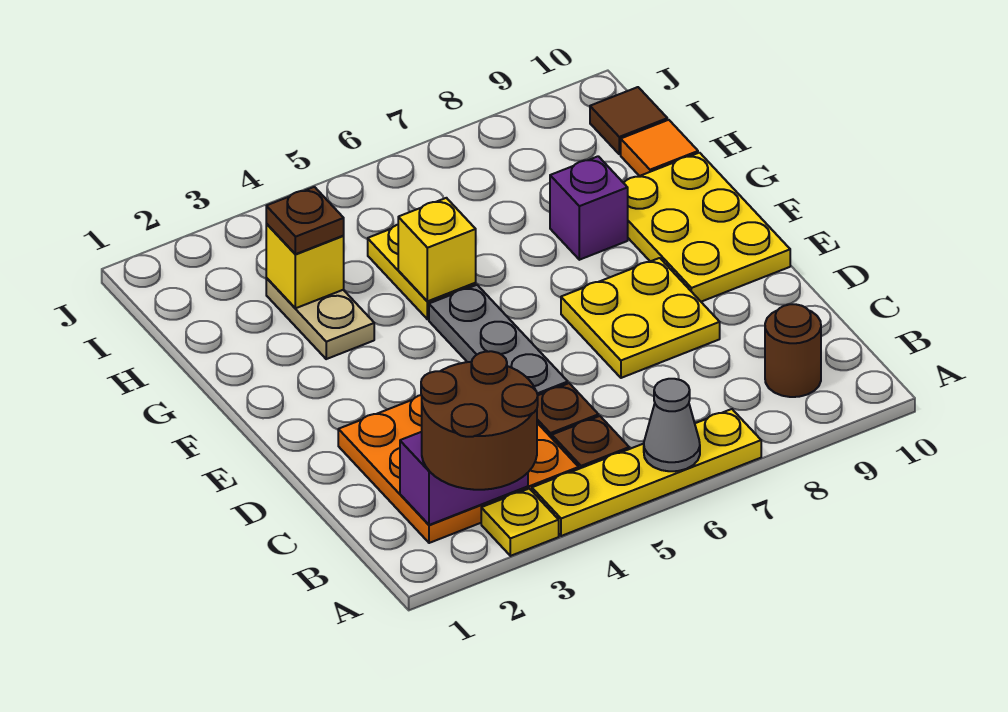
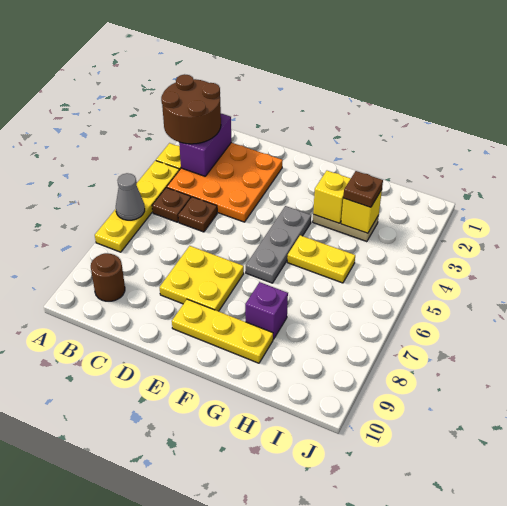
grey plate D5:F5 level 1 -> grey plate F4:F6 level 1
yellow plate E9:G10 level 1 -> yellow plate E9:G9 level 1
yellow brick G5 level 2 -> yellow brick G3 level 2
orange tile H10 level 1 -> none
brown tile I10 level 1 -> none

